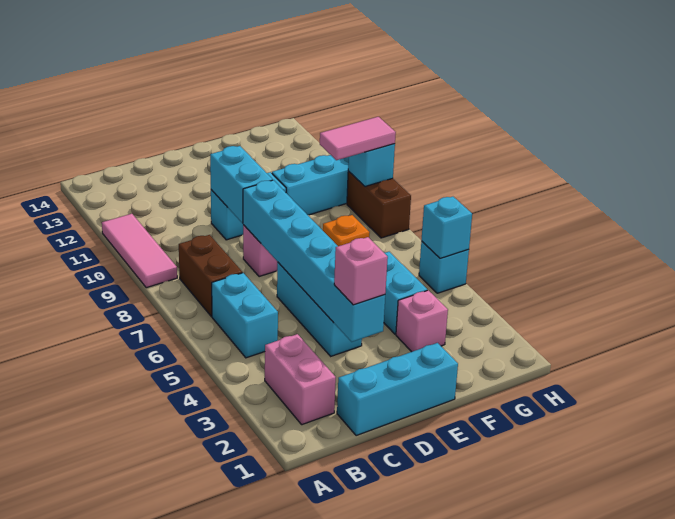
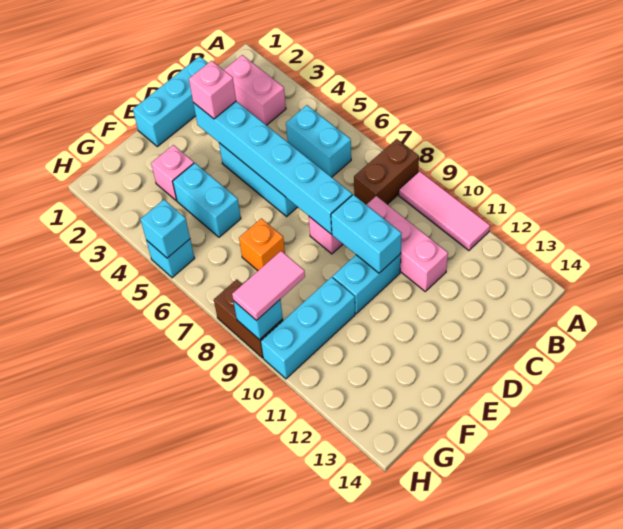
brown brick B7:B8 level 1 -> brown brick A8:B8 level 1
none -> pink brick C9:C11 level 1

